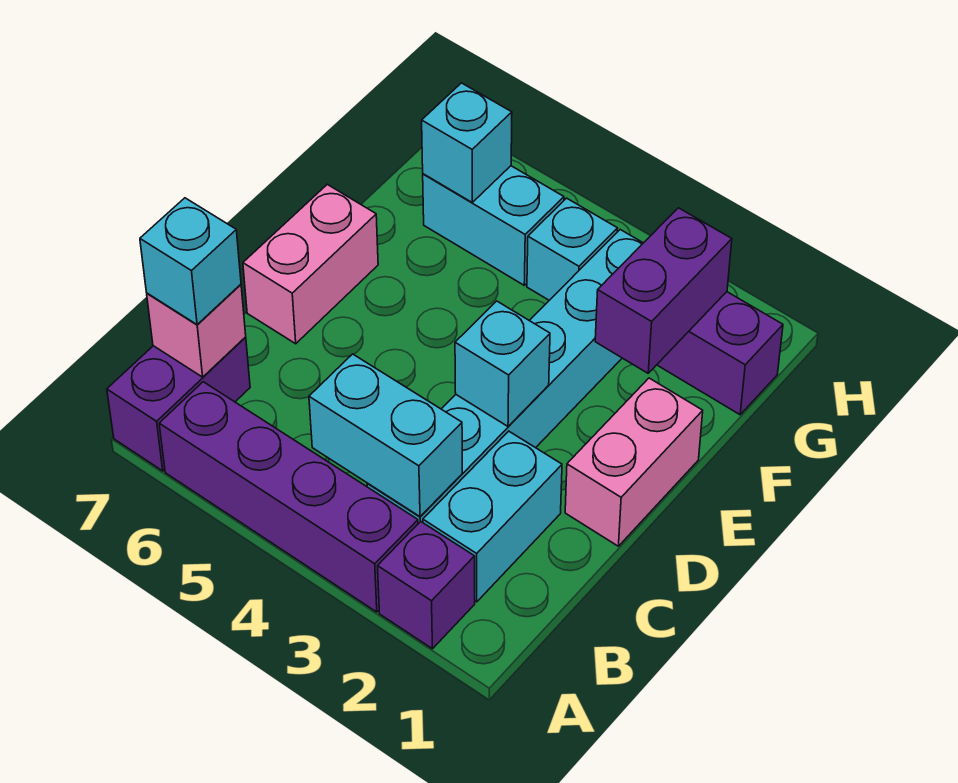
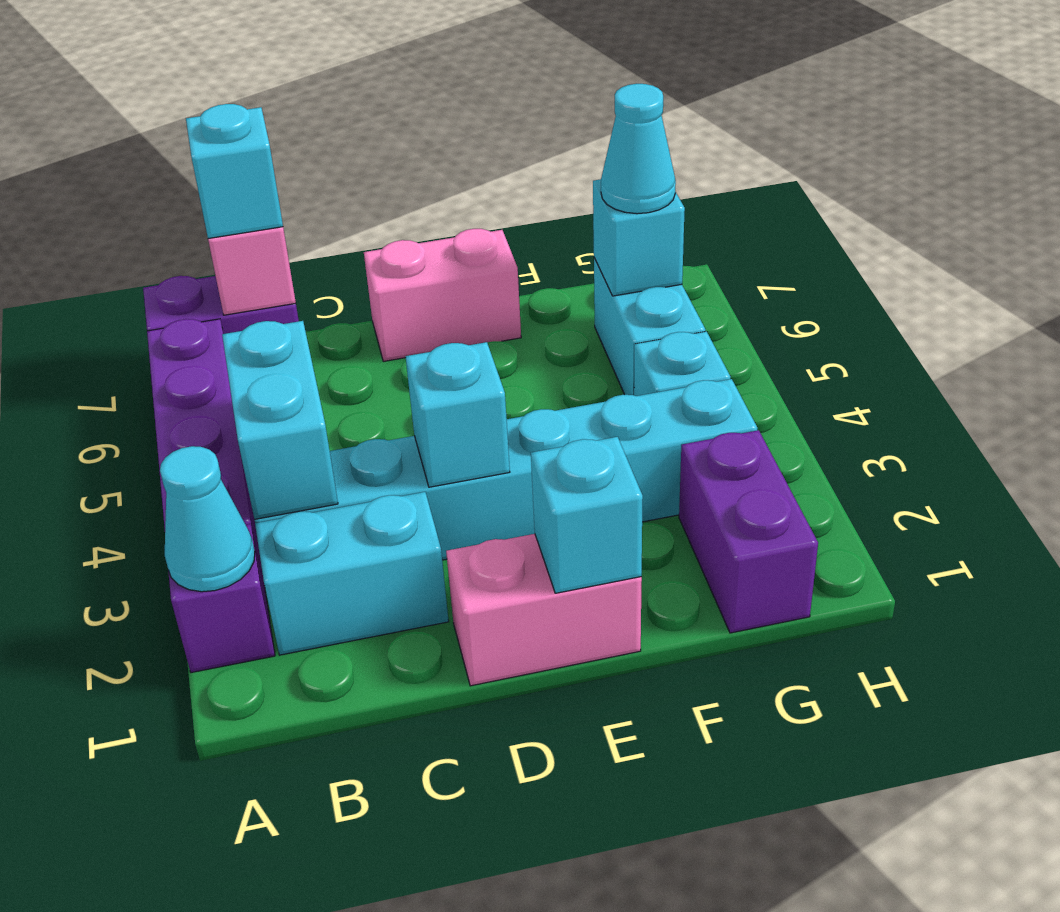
none -> cyan cone A2 level 2
none -> cyan brick E1 level 2
purple brick F2:G2 level 2 -> none
none -> cyan cone G6 level 3

